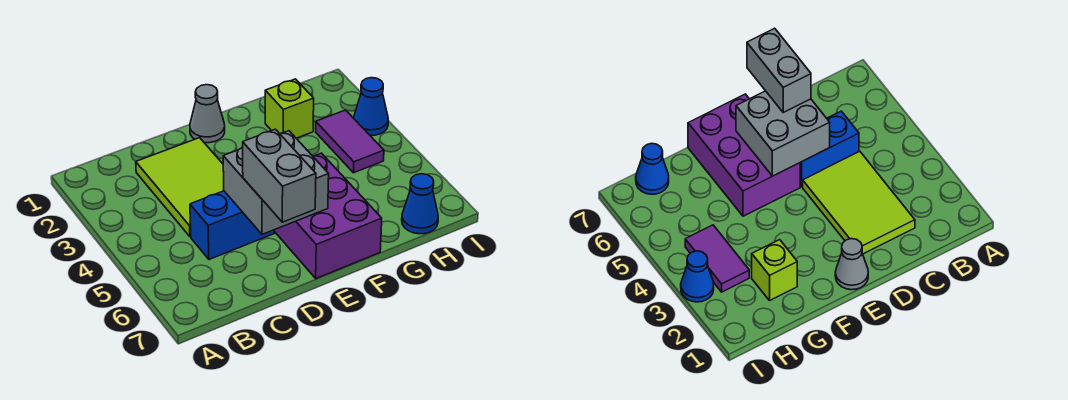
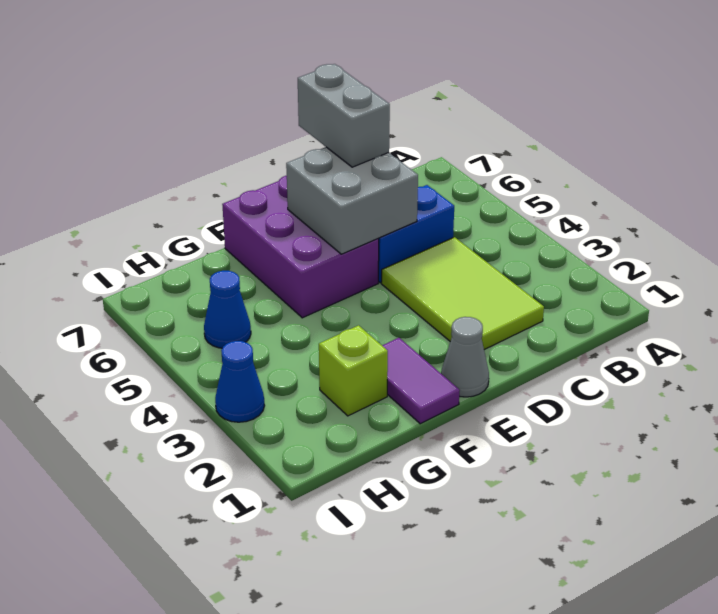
purple tile H3:H4 level 1 -> purple tile F1:F2 level 1
blue cone H7 level 1 -> blue cone H5 level 1

